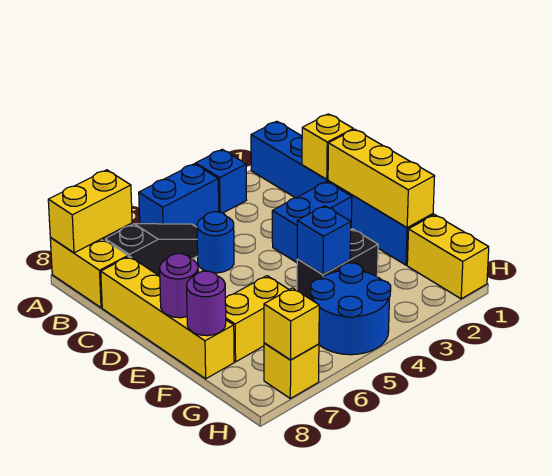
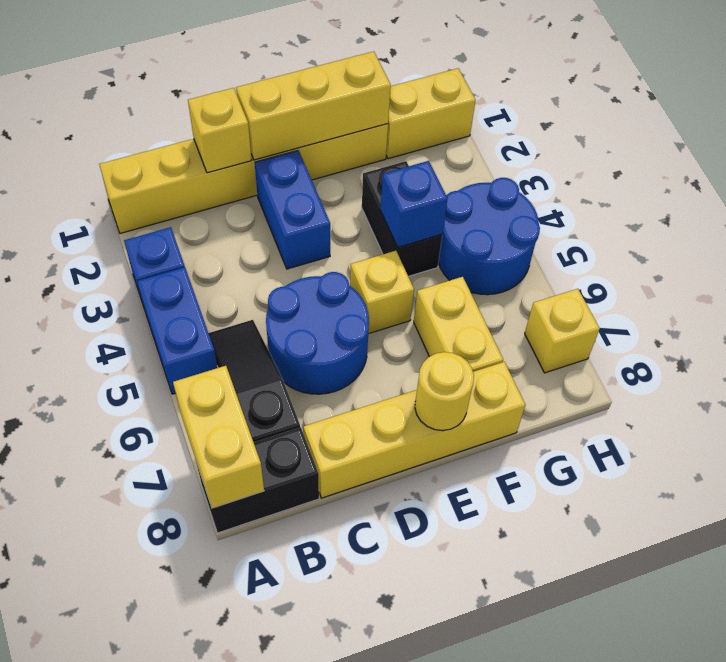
blue brick A1:F1 level 1 -> yellow brick A1:F1 level 1
yellow brick A8:B8 level 1 -> black brick A8:B8 level 1
blue round brick C5 level 1 -> blue round brick C5:D6 level 1
purple round brick E8 level 2 -> yellow round brick E8 level 2
purple round brick F8 level 2 -> none
yellow brick H7 level 2 -> yellow brick E5 level 1

